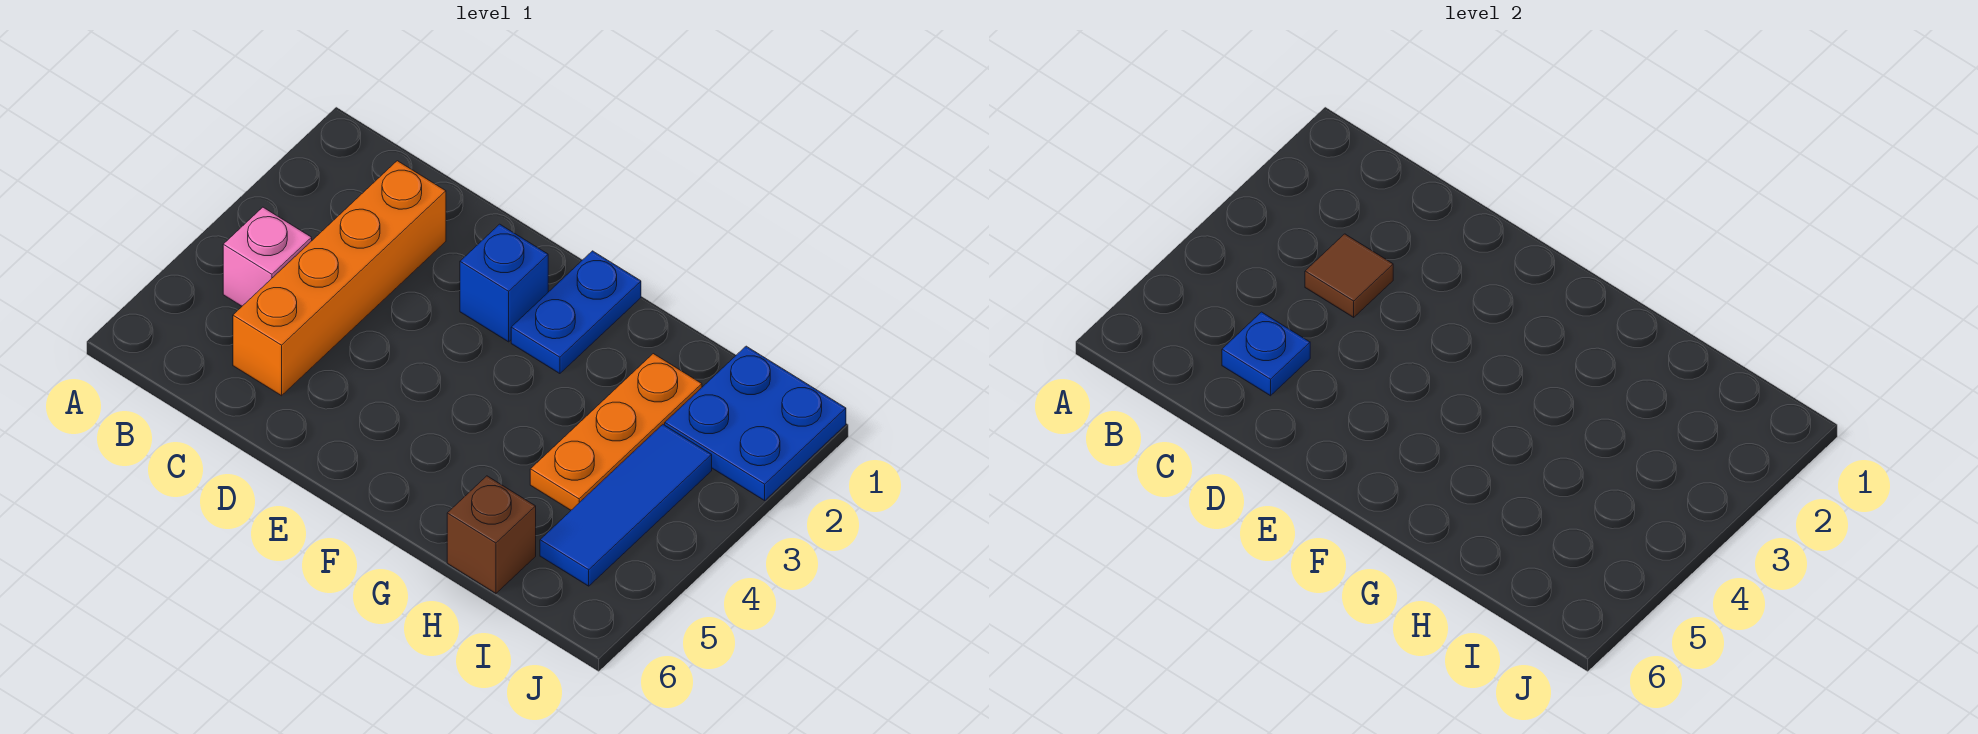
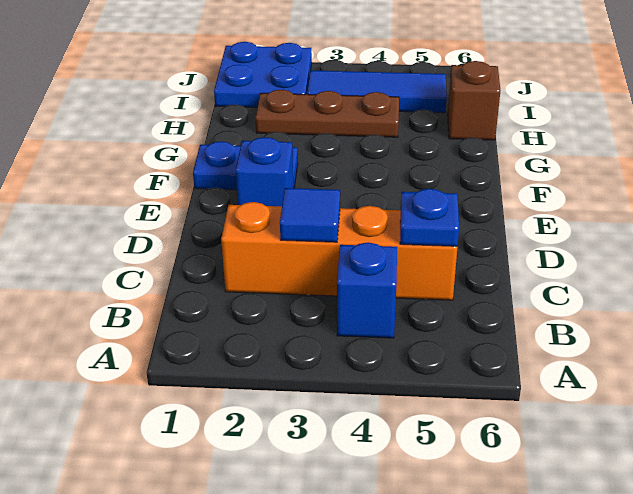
pink brick B4 level 1 -> blue brick B4 level 1
brown tile C3 level 2 -> blue tile C3 level 2
orange plate H2:H4 level 1 -> brown plate H2:H4 level 1

